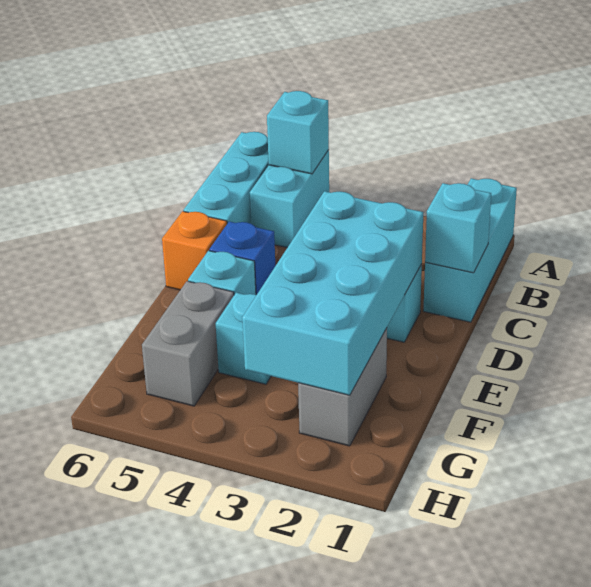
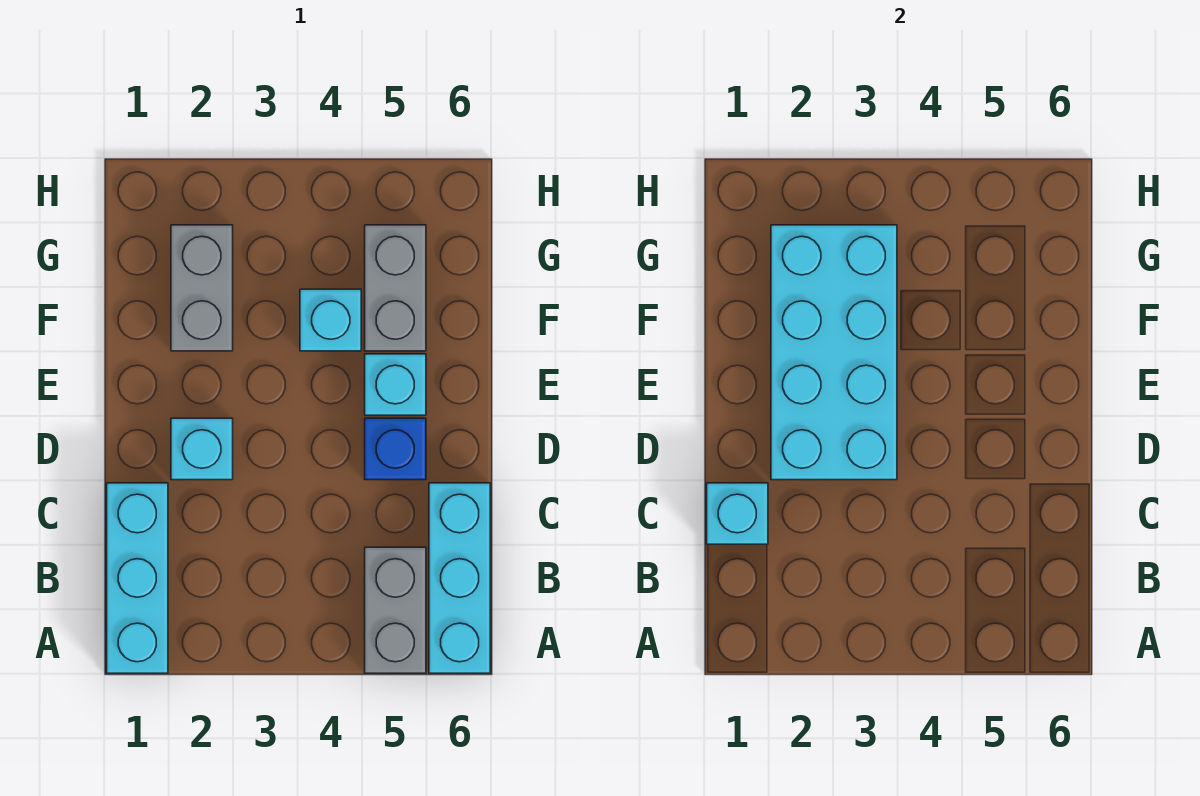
cyan brick A5:B5 level 1 -> grey brick A5:B5 level 1
cyan brick A5 level 2 -> none
orange brick D6 level 1 -> none

